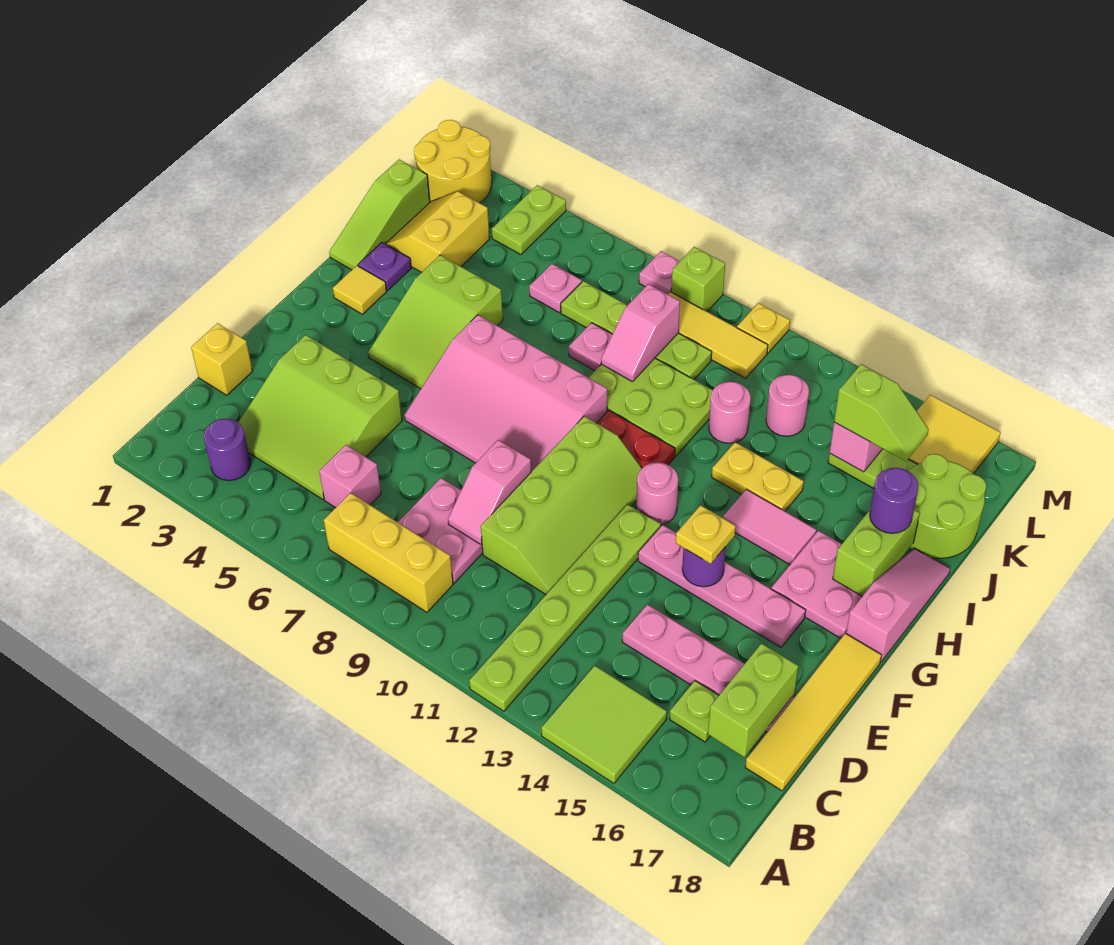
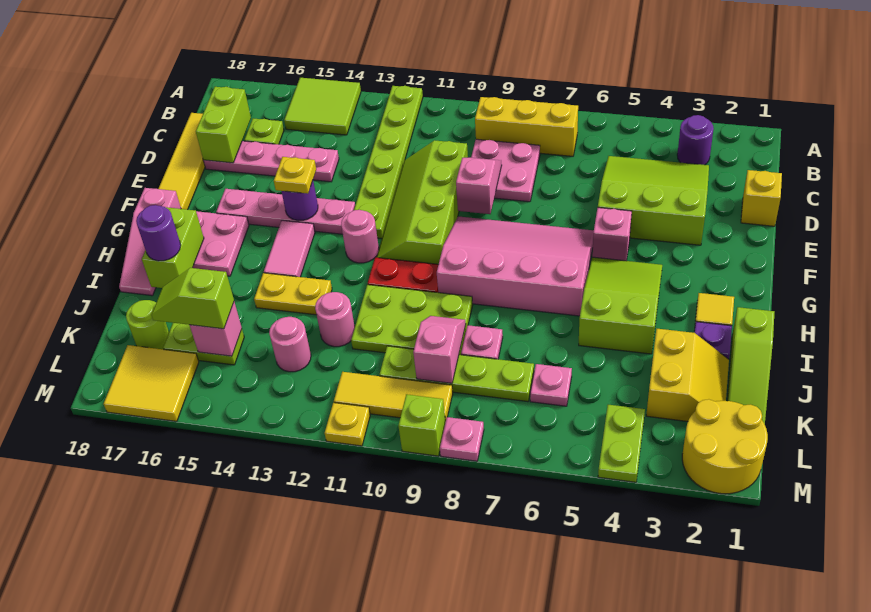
pink brick C6 level 1 -> pink brick F5 level 1
pink tile H14:H15 level 1 -> pink tile G14:H14 level 1
lime slope I1:K1 level 1 top K -> lime slope I1:K1 level 1 top I
lime round brick J17:K18 level 1 -> lime round brick K17 level 1

